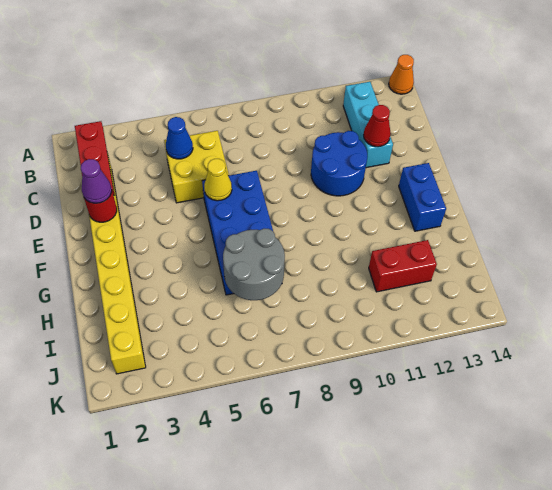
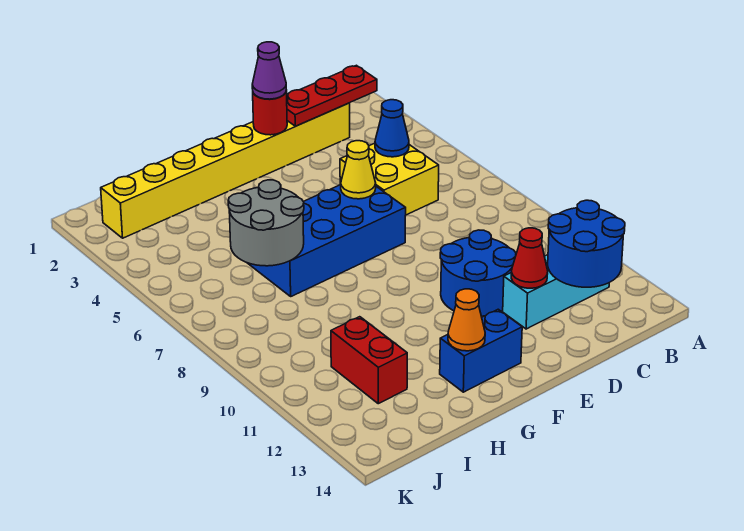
orange cone A14 level 1 -> orange cone G13 level 2
none -> blue round brick B12:C13 level 2

